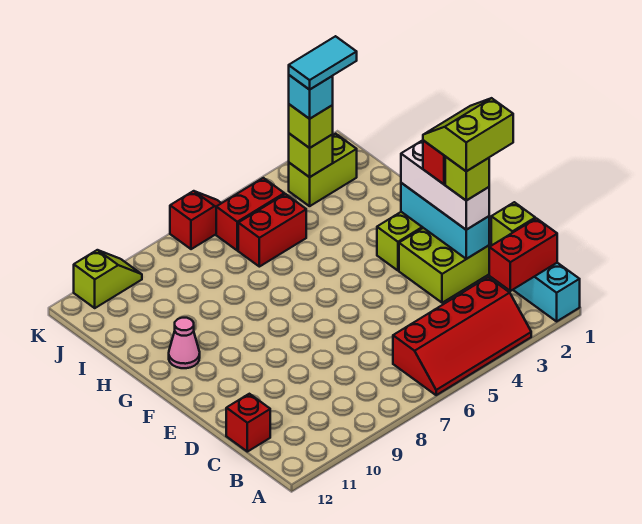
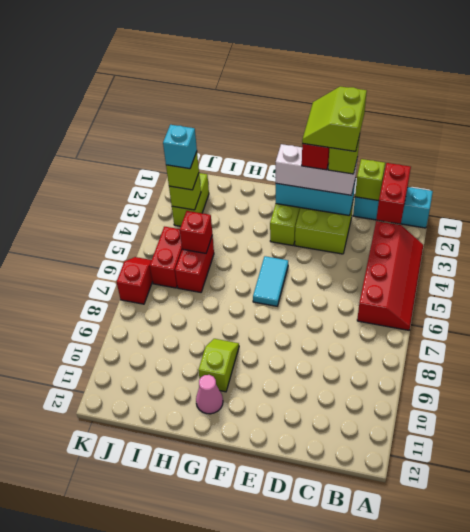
red brick C12 level 1 -> red brick I5 level 2
cyan tile J2:J3 level 5 -> cyan tile F5:F6 level 1
lime slope K10:K11 level 1 top 11 -> lime slope G9:G10 level 1 top 10

